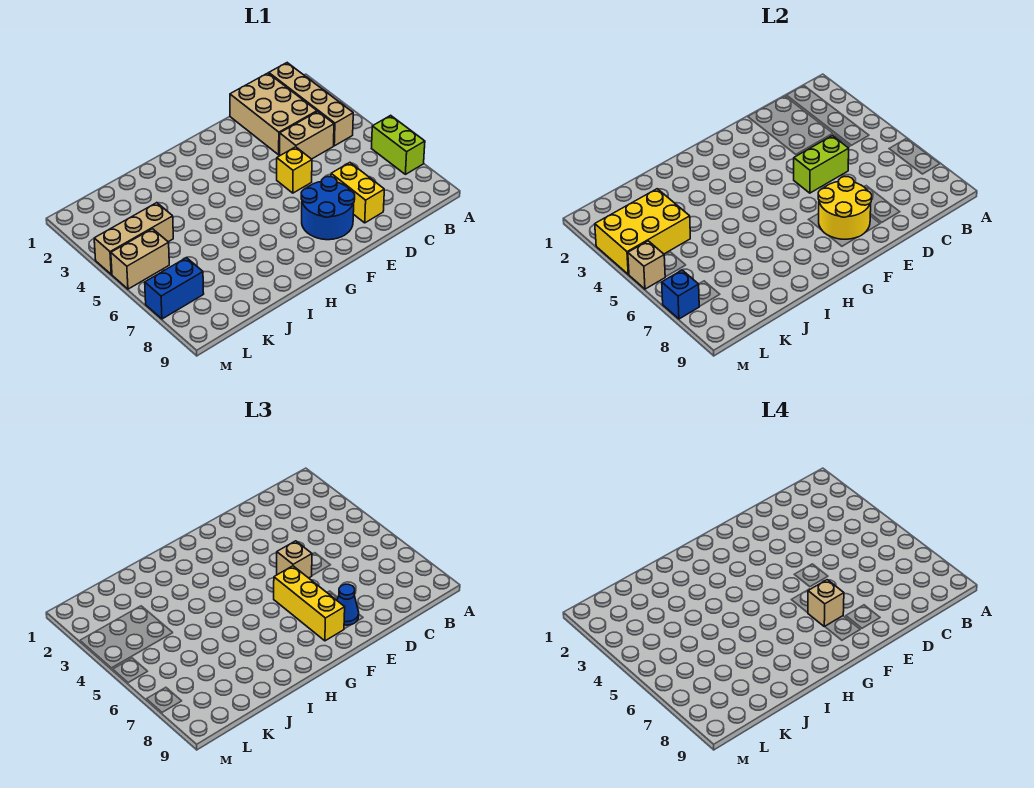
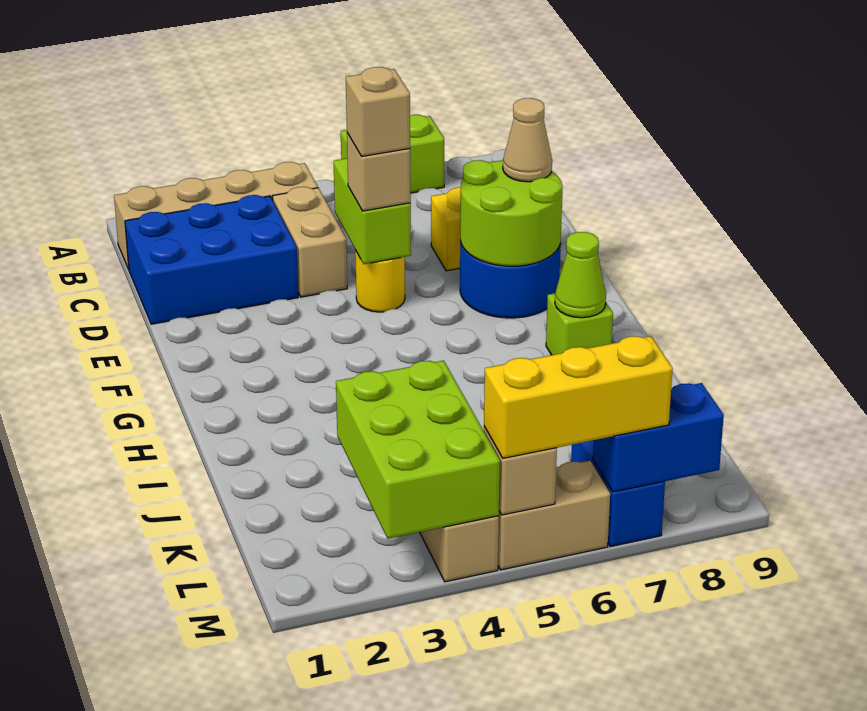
tan brick C1:D3 level 1 -> blue brick C1:D3 level 1
yellow brick E5 level 1 -> yellow round brick E5 level 1
yellow round brick E7:F8 level 2 -> lime round brick E7:F8 level 2
blue cone E8 level 3 -> tan cone E8 level 3
yellow brick F6:F8 level 3 -> yellow brick M5:M7 level 3
tan brick F7 level 4 -> tan brick E5 level 4
none -> lime brick H8 level 1
none -> lime cone H8 level 2
yellow brick K3:M4 level 2 -> lime brick K3:M4 level 2
tan brick L5:M5 level 1 -> tan brick M5:M6 level 1
blue brick M7 level 2 -> blue brick M7:M8 level 2

